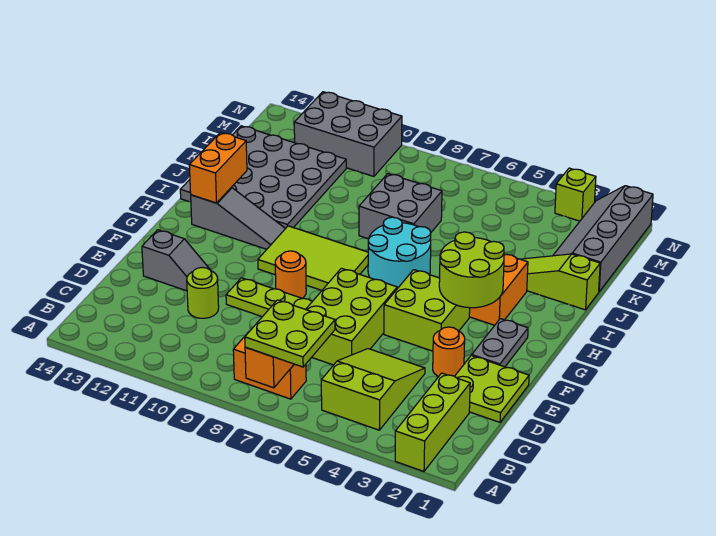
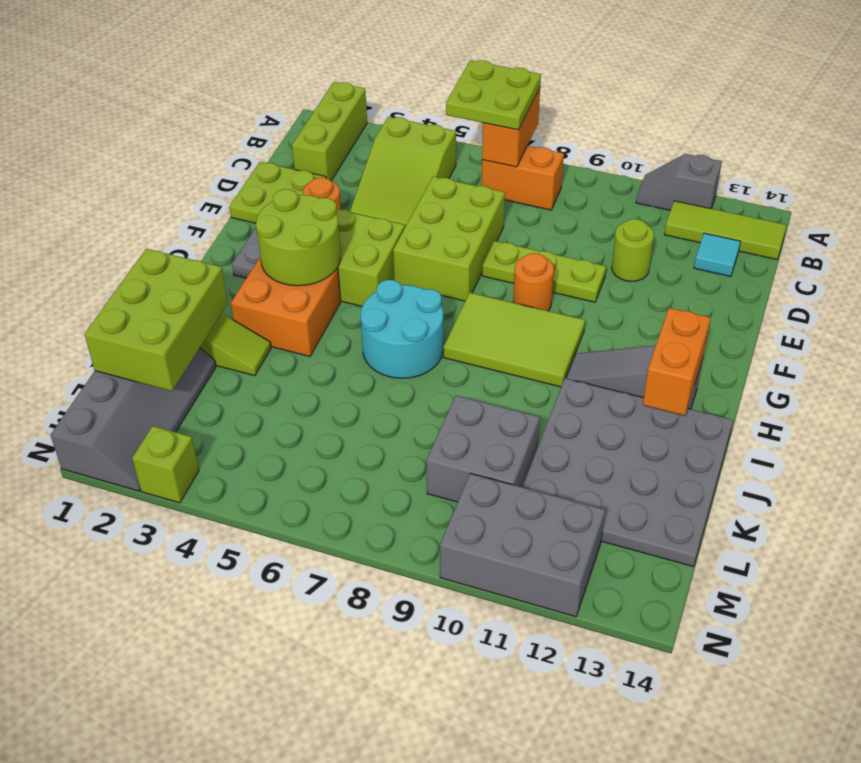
none -> lime tile B12:B14 level 1
none -> cyan tile C13 level 1
grey slope E12:E13 level 1 top 13 -> grey slope A11:A12 level 1 top 12
none -> lime brick J1:L2 level 2
grey brick J7:K8 level 1 -> grey brick K9:L10 level 1

